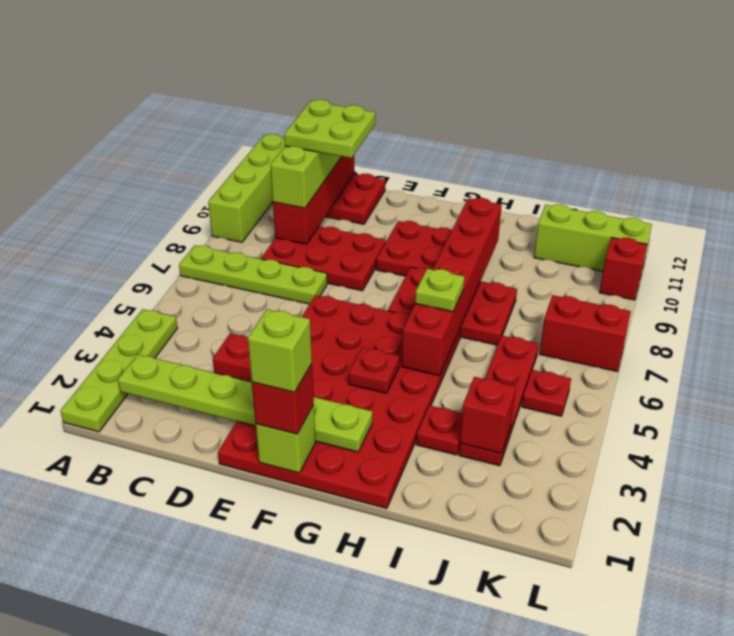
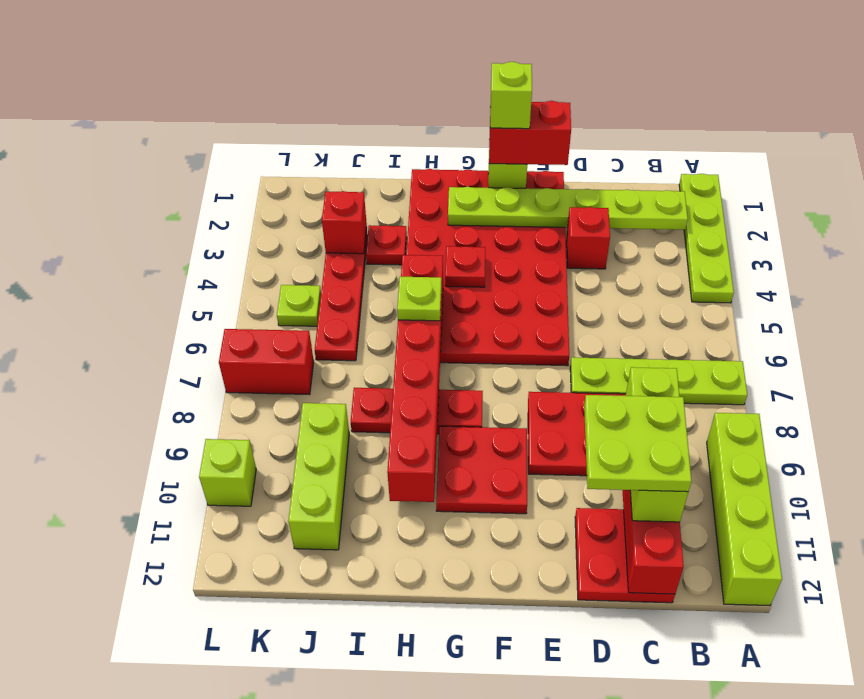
red brick F1 level 3 -> red brick E1:F1 level 3
red plate G7:I8 level 1 -> red plate G8:I8 level 1
lime brick J11:L11 level 1 -> lime brick J9:J11 level 1
red plate K5 level 1 -> lime plate K5 level 1
red brick L10 level 1 -> lime brick L10 level 1

